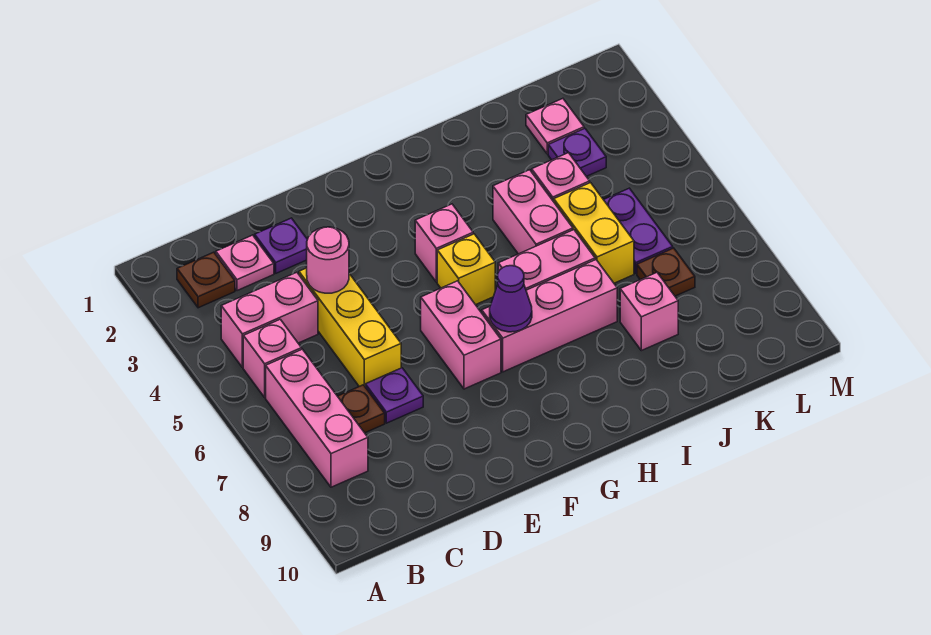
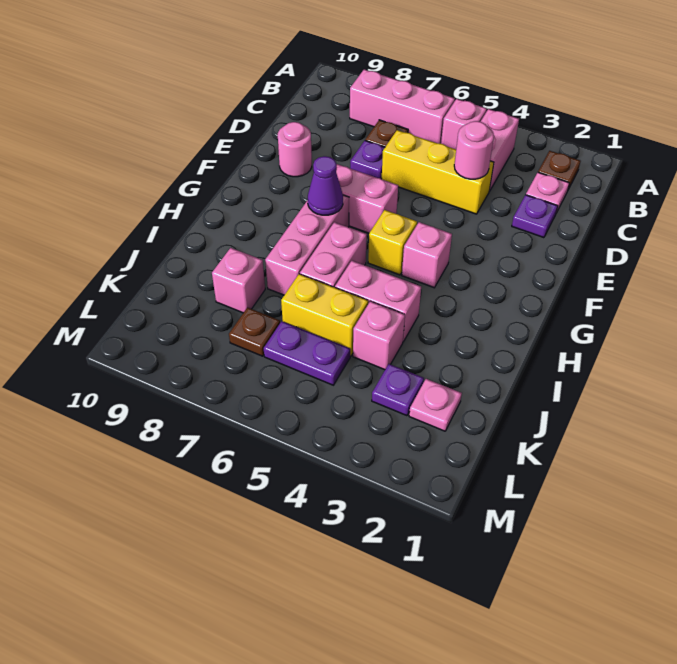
none -> pink round brick E9 level 1

